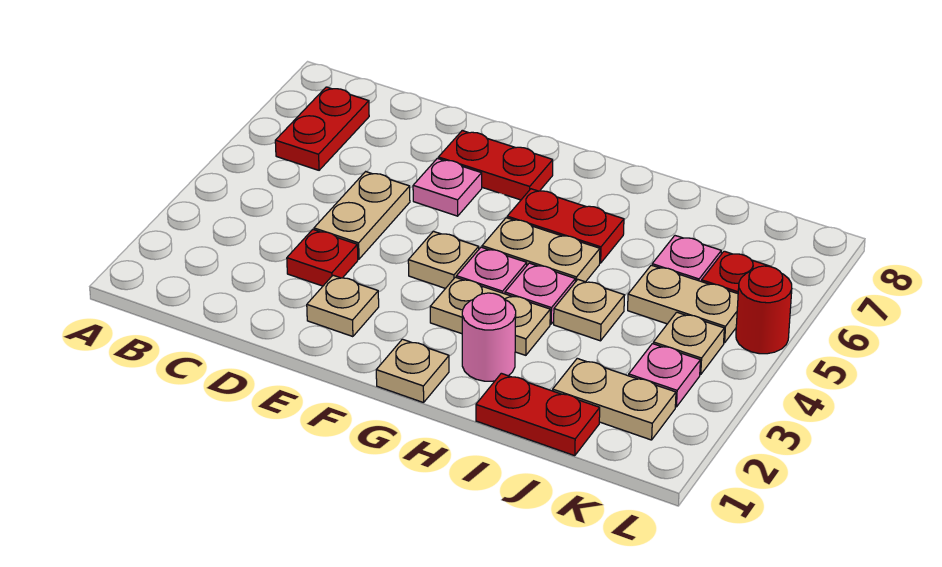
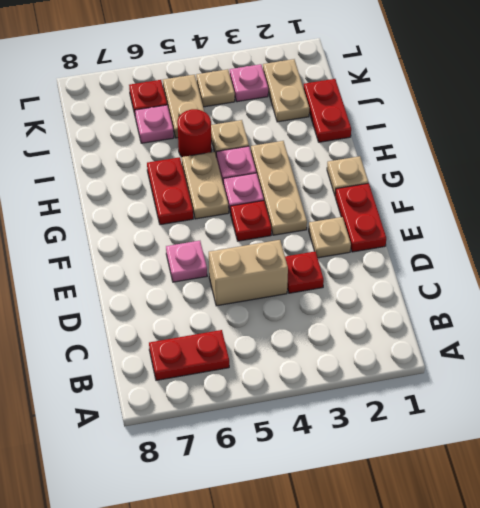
tan plate D4:D5 level 1 -> tan brick D4:D5 level 1
red plate E7:F7 level 1 -> red plate E1:F1 level 1
tan plate F4 level 1 -> red plate F4 level 1
tan plate G3:H3 level 1 -> tan plate F3:H3 level 1
pink round brick H2 level 1 -> none
red round brick L5 level 1 -> red round brick I5 level 1

